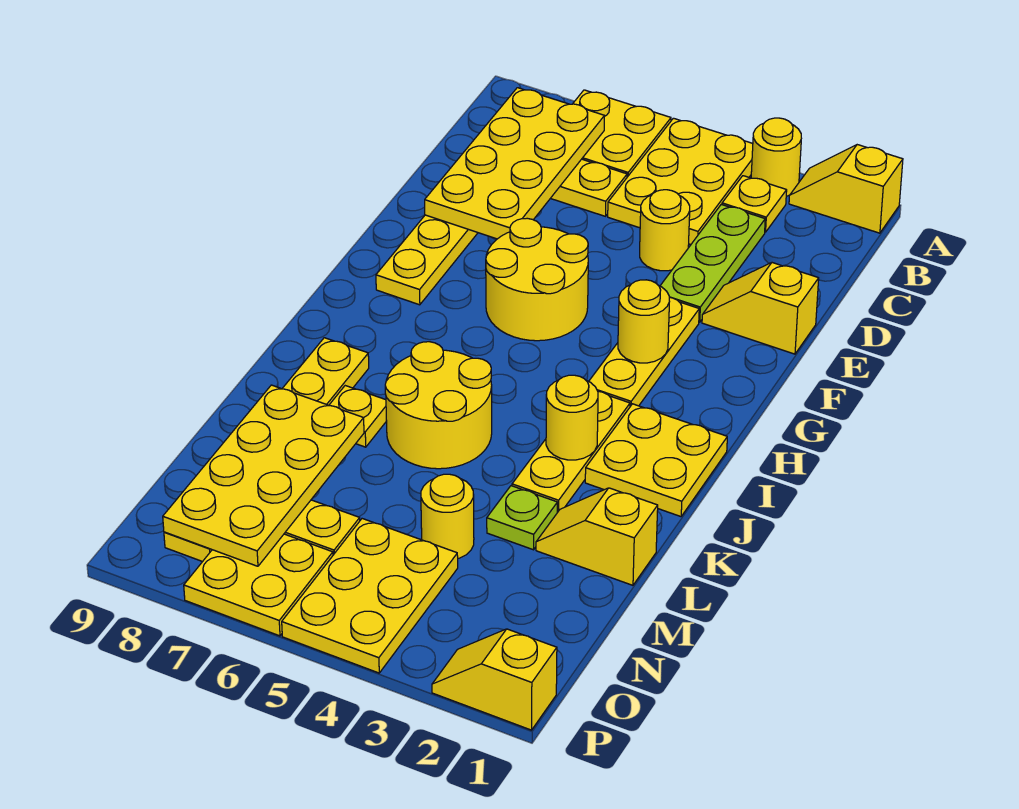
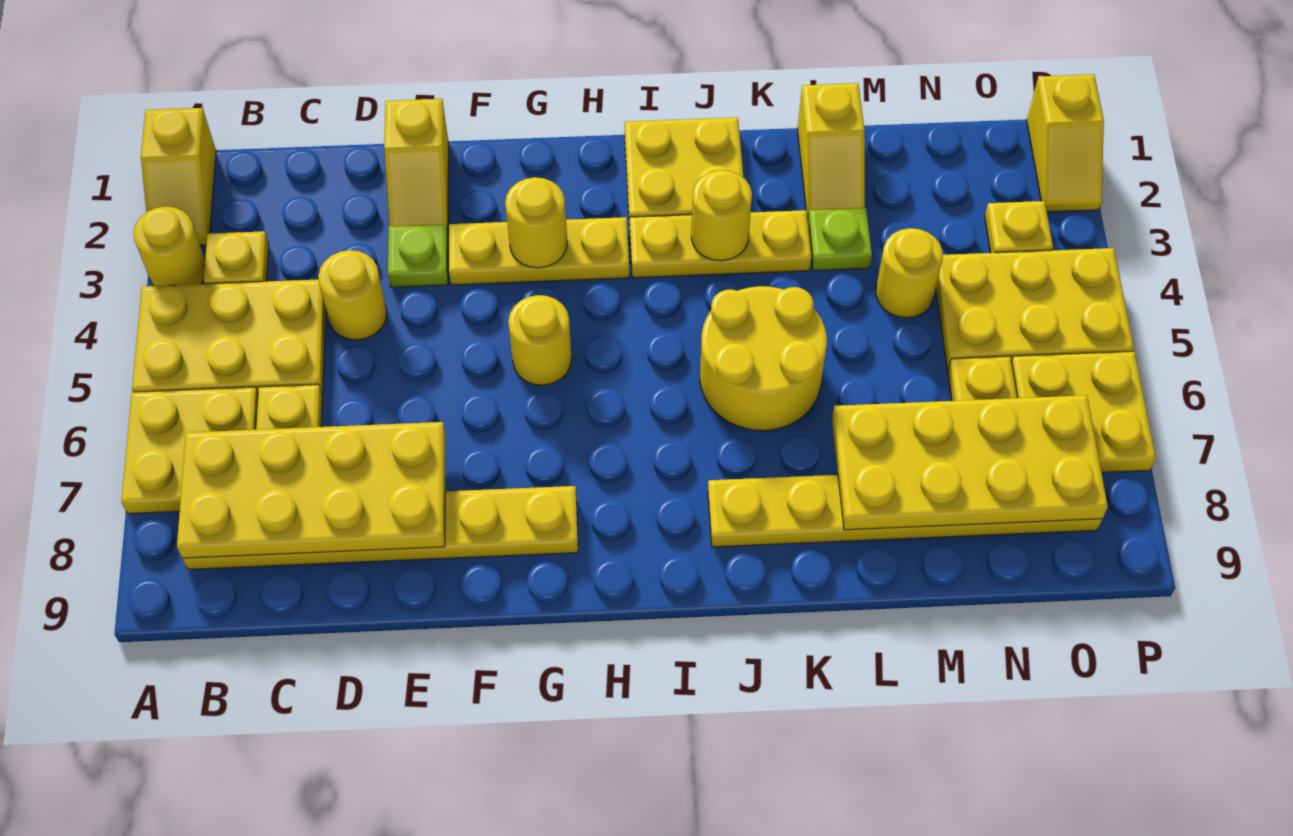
lime plate C3:E3 level 1 -> lime plate E3 level 1
yellow round brick F5:G6 level 1 -> yellow round brick G5 level 1
yellow plate K7 level 1 -> yellow plate O3 level 1

